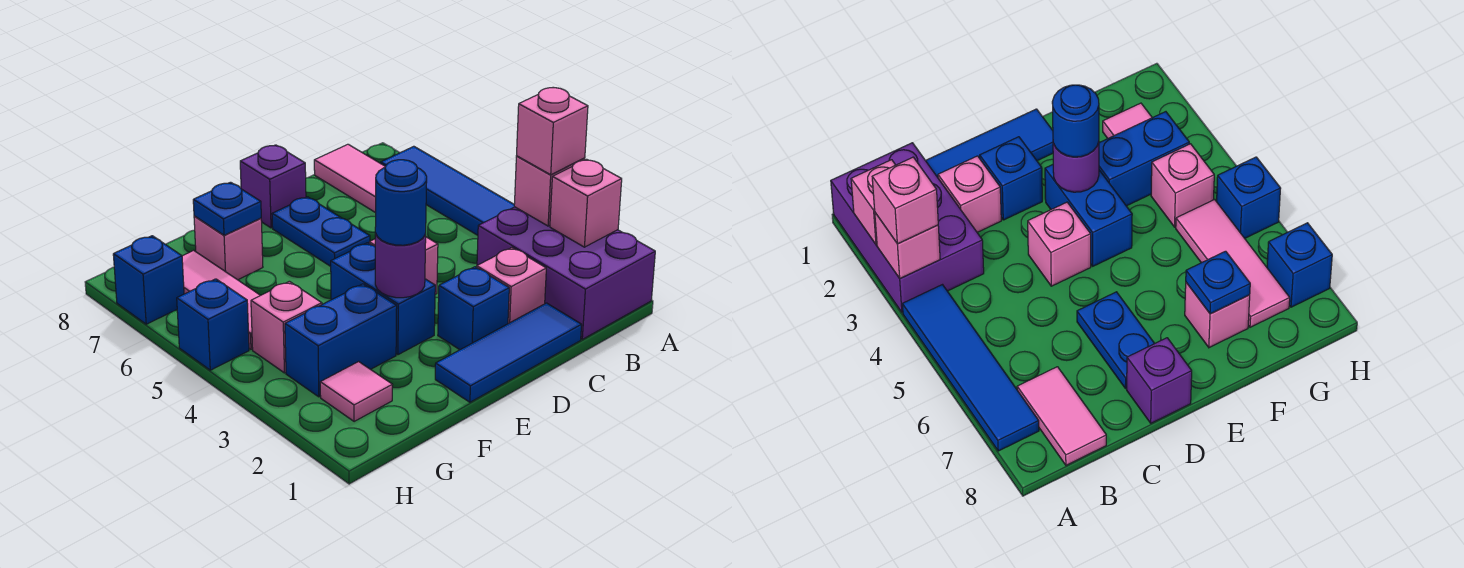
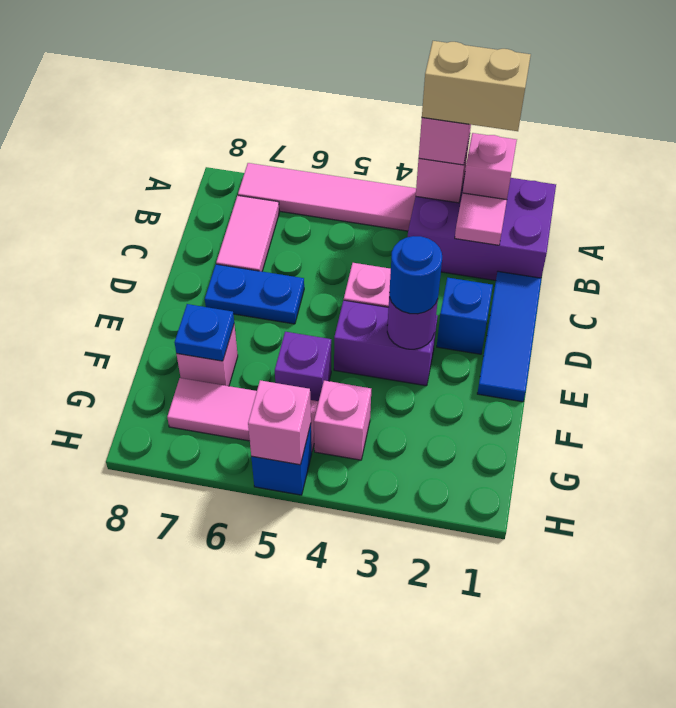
none -> tan brick A2:A3 level 4
blue tile A4:A7 level 1 -> pink tile A4:A7 level 1
pink tile B7:B8 level 1 -> pink tile B7:C7 level 1
pink brick C2 level 1 -> pink brick H5 level 2
purple brick D8 level 1 -> purple brick F5 level 1
blue brick E3:E4 level 1 -> purple brick E3:E4 level 1
blue brick F3:G3 level 1 -> none
pink tile G2 level 1 -> pink tile B2 level 2
blue brick H7 level 1 -> none

